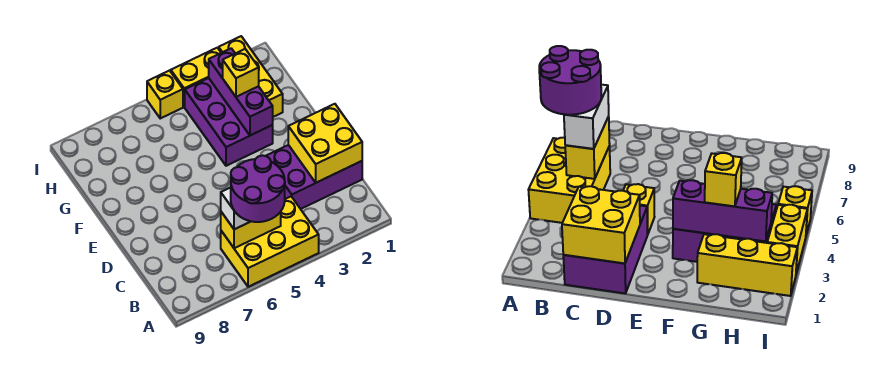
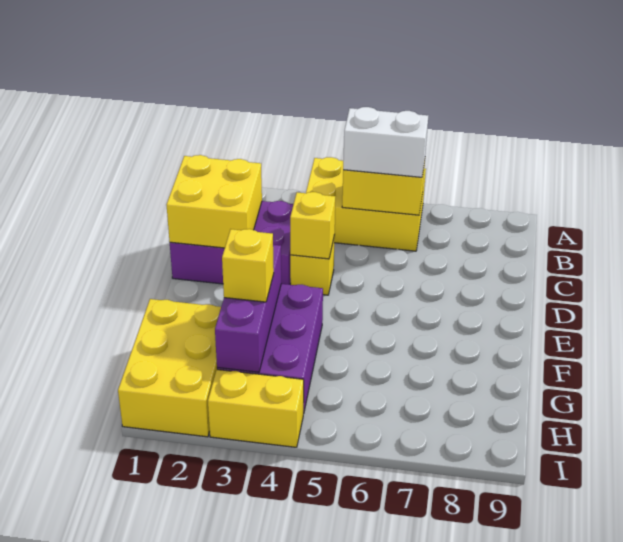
purple round brick A5:B6 level 4 -> none
yellow brick G2:I2 level 1 -> yellow brick G1:I2 level 1
yellow brick I5 level 1 -> yellow brick D4 level 2

